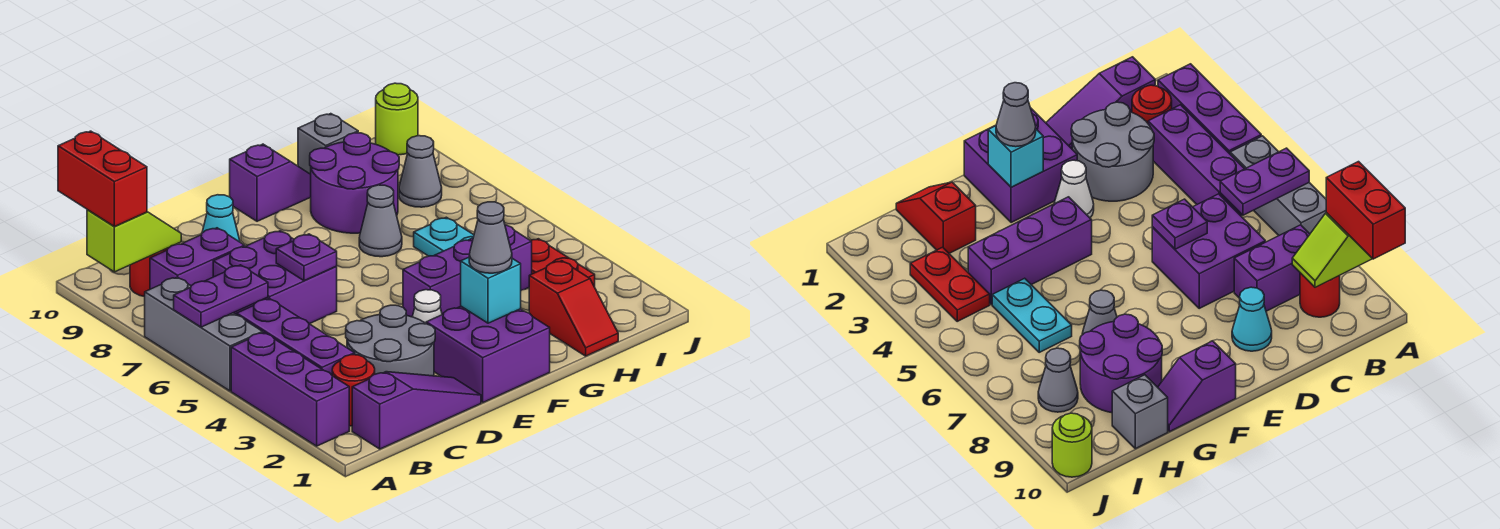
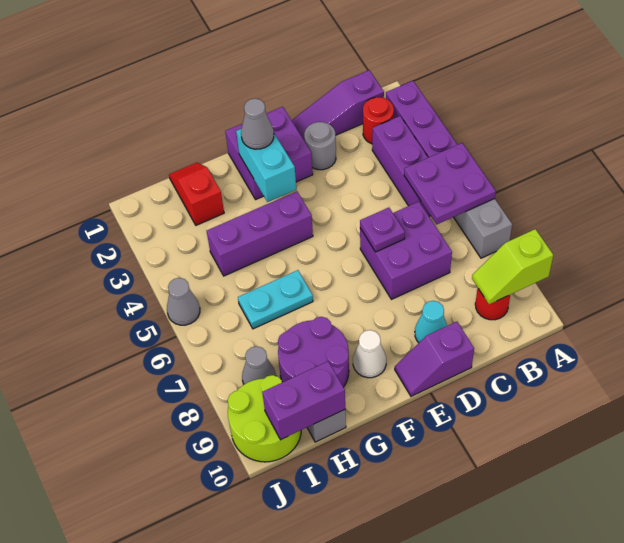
purple plate A6:B6 level 2 -> purple plate A5:B6 level 2
red brick A9:A10 level 3 -> none
purple brick B8:C8 level 1 -> purple brick H10:I10 level 2
grey round brick C2:D3 level 1 -> grey round brick D2 level 1
white cone E3 level 1 -> white cone F9 level 1
cyan brick F2 level 2 -> cyan brick F2:F3 level 2
purple slope F10:G10 level 1 top F -> purple slope D10:E10 level 1 top D
grey cone G7 level 1 -> grey cone J5 level 1
cyan plate H5:H6 level 1 -> cyan plate G6:H6 level 1
red plate I3:I4 level 1 -> none
lime round brick J10 level 1 -> lime round brick I9:J10 level 1

